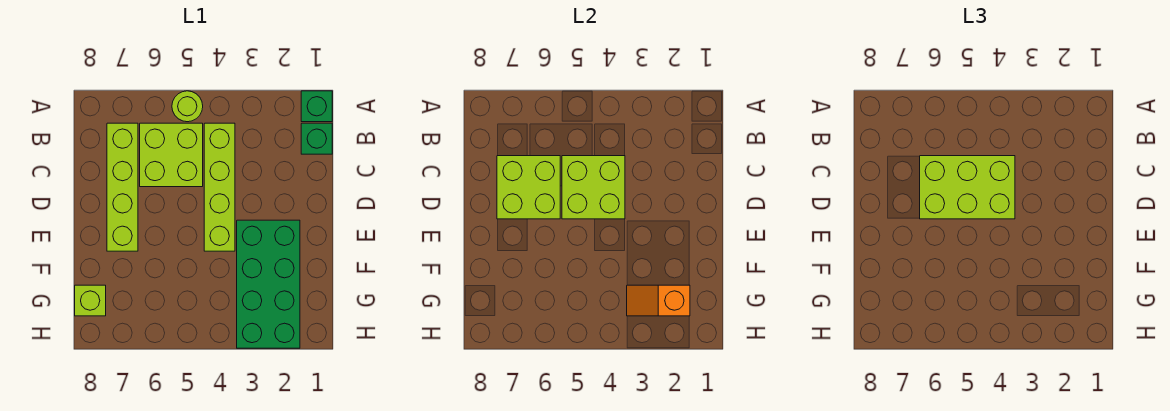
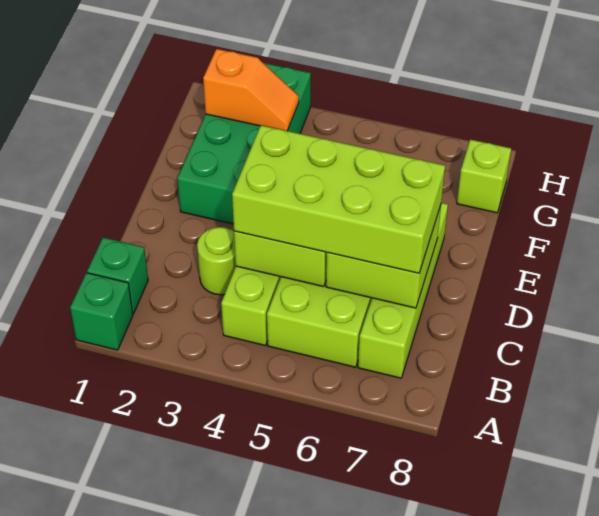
lime round brick A5 level 1 -> lime round brick C3 level 1
lime brick C4:D6 level 3 -> lime brick C4:D7 level 3

